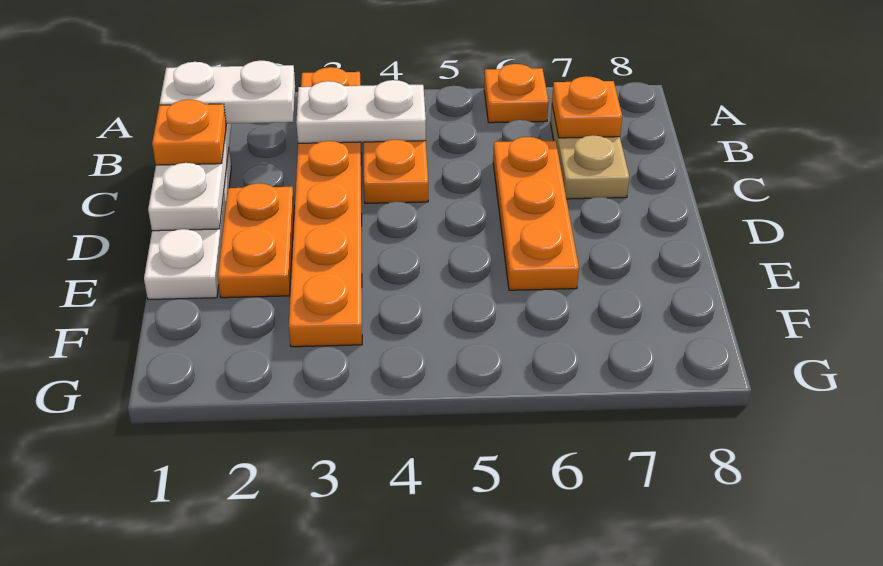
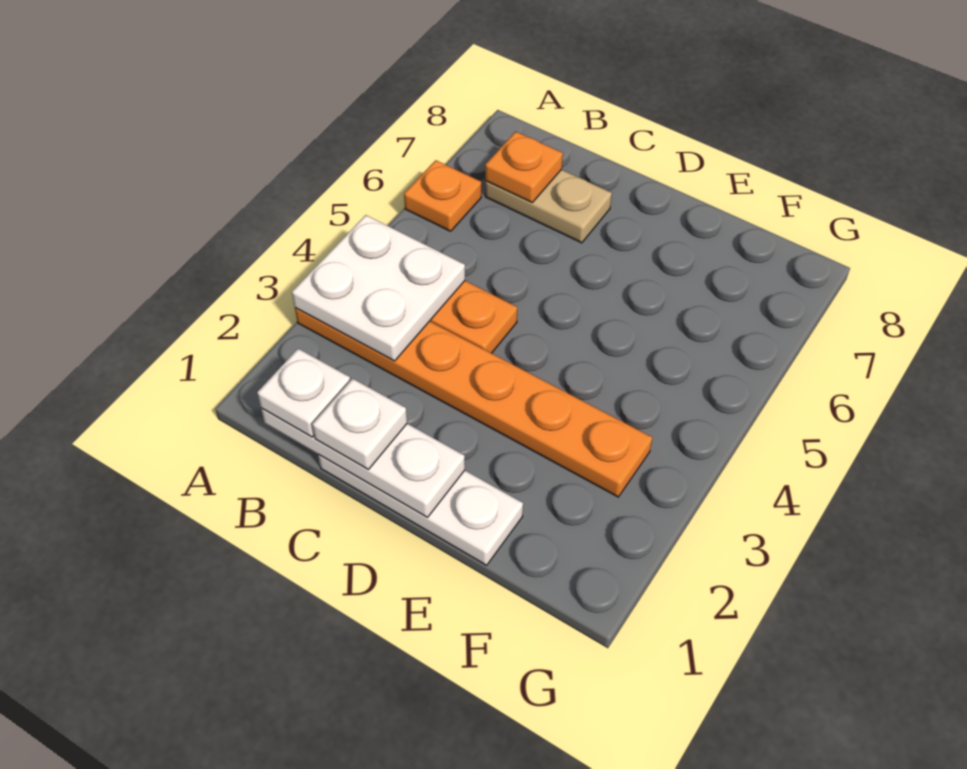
white plate B1:B2 level 3 -> white plate B1 level 3
white plate B3:B4 level 2 -> white plate A3:B4 level 2
orange plate C1 level 3 -> white plate C1 level 3
orange plate C6:E6 level 1 -> none
orange plate D2:E2 level 1 -> none

